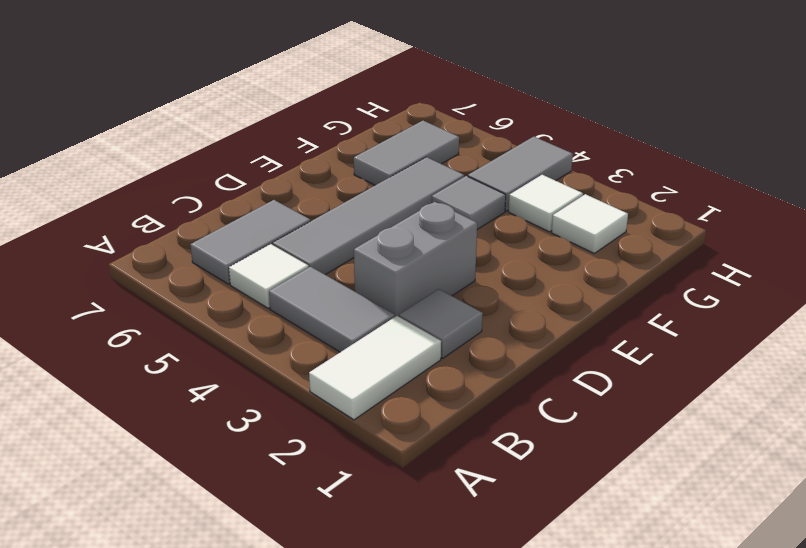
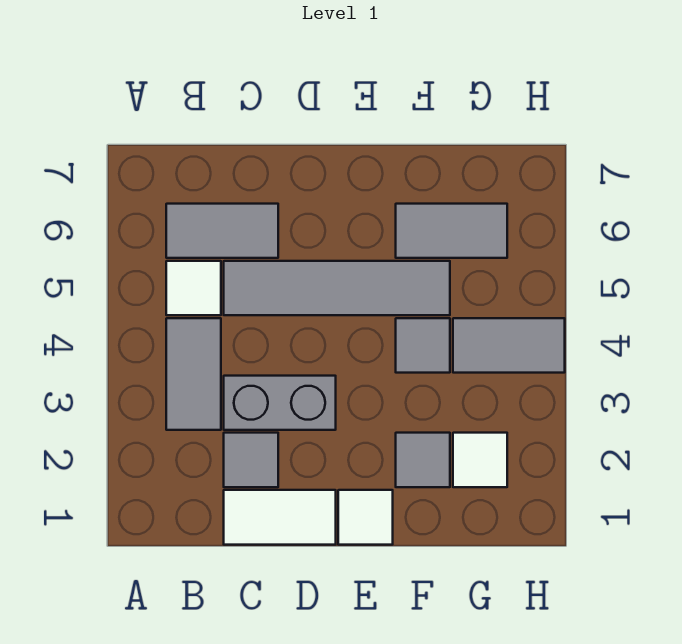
white tile A2:B2 level 1 -> white tile C1:D1 level 1
none -> grey tile F2 level 1
white tile G3 level 1 -> white tile E1 level 1

